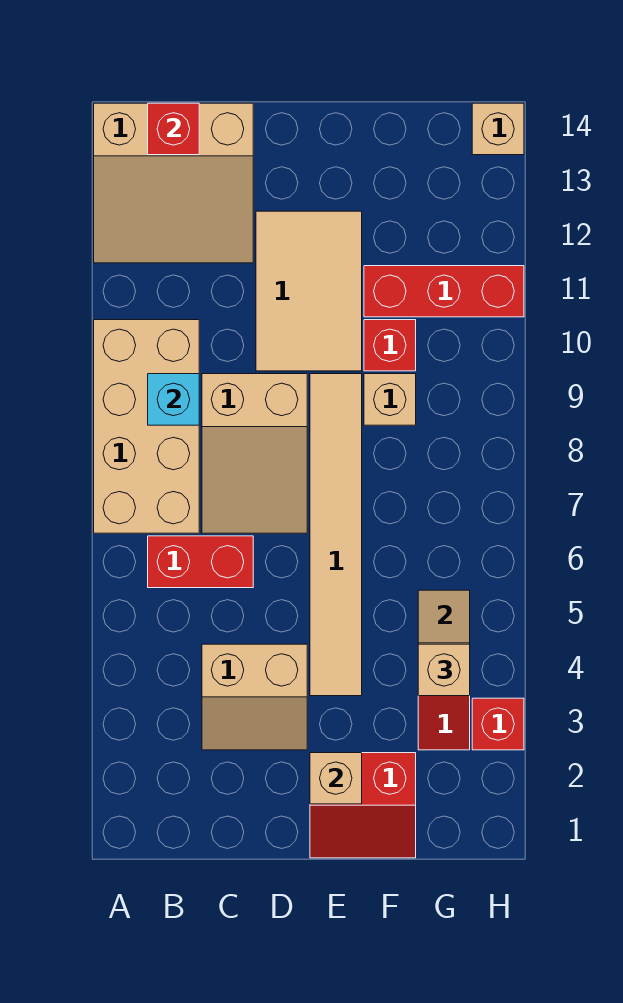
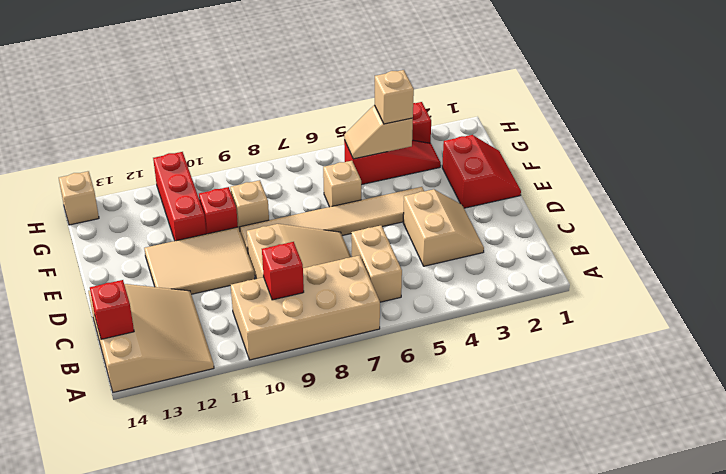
red brick B6:C6 level 1 -> tan brick B6:C6 level 1
cyan brick B9 level 2 -> red brick B9 level 2
tan brick E2 level 2 -> tan brick F6 level 1

